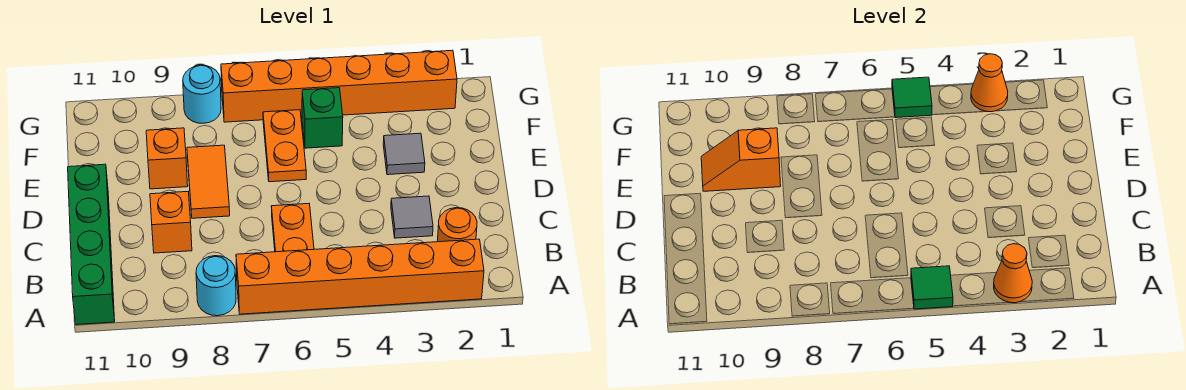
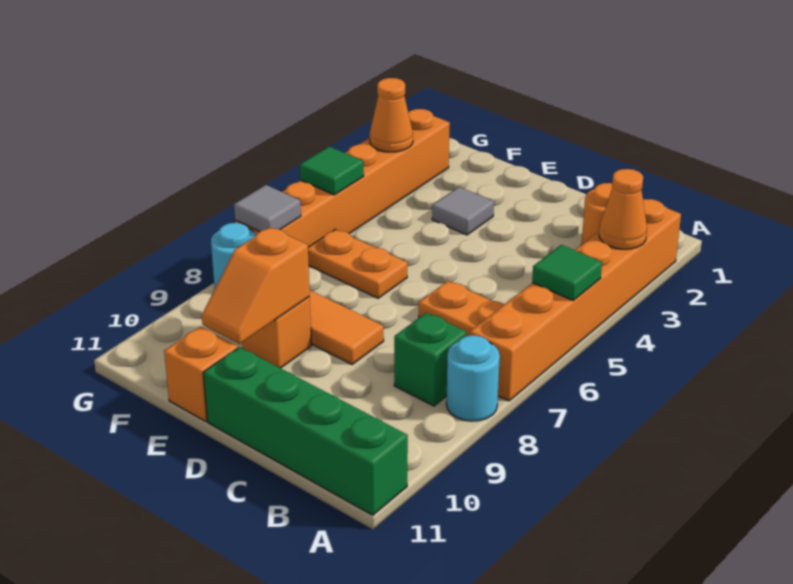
grey tile C3 level 1 -> grey tile G7 level 2
orange brick C9 level 1 -> orange brick E11 level 1
green brick F5 level 1 -> green brick B8 level 1

